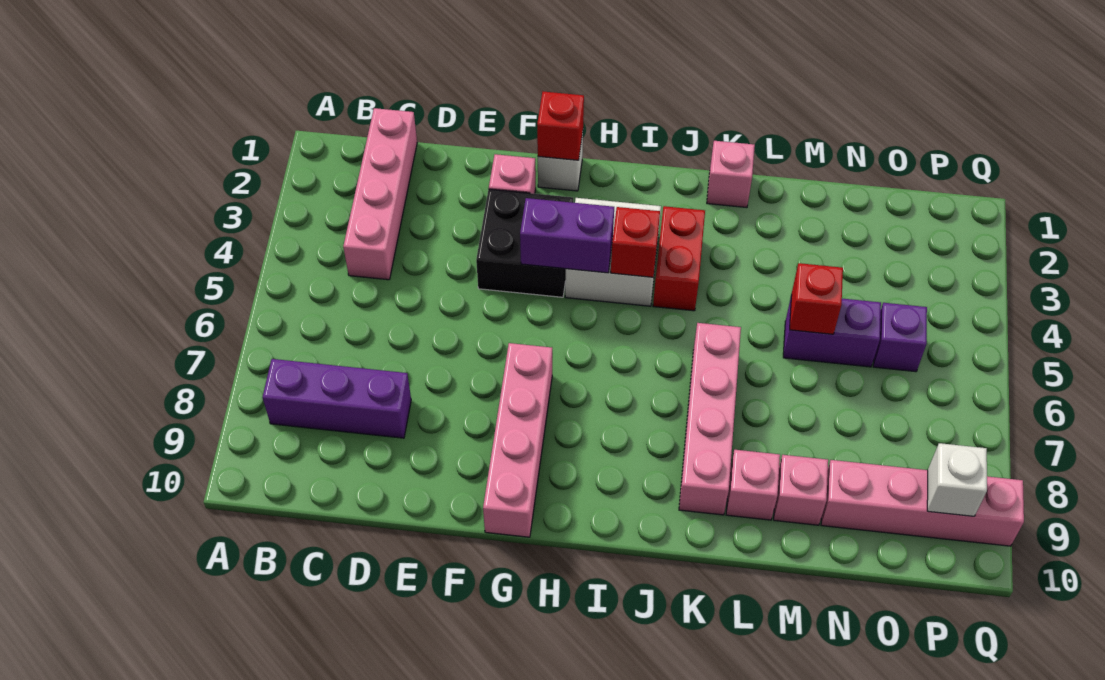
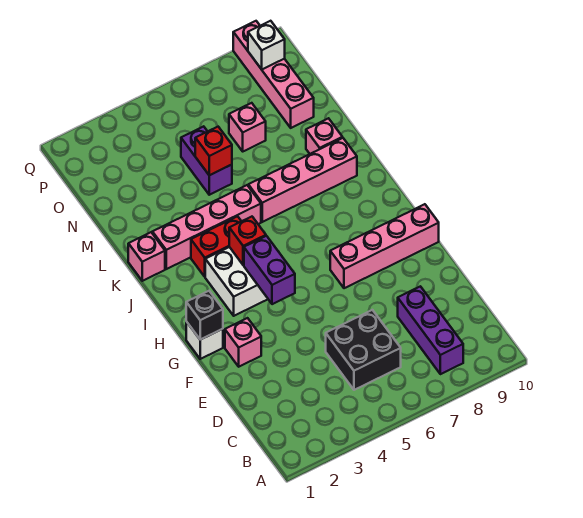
pink brick C1:C4 level 1 -> pink brick K2:K5 level 1
black brick F3:G4 level 1 -> black brick C5:D6 level 1
red brick G1 level 2 -> black brick G1 level 2
pink brick M9 level 1 -> pink brick N7 level 1
purple brick O5 level 1 -> none

